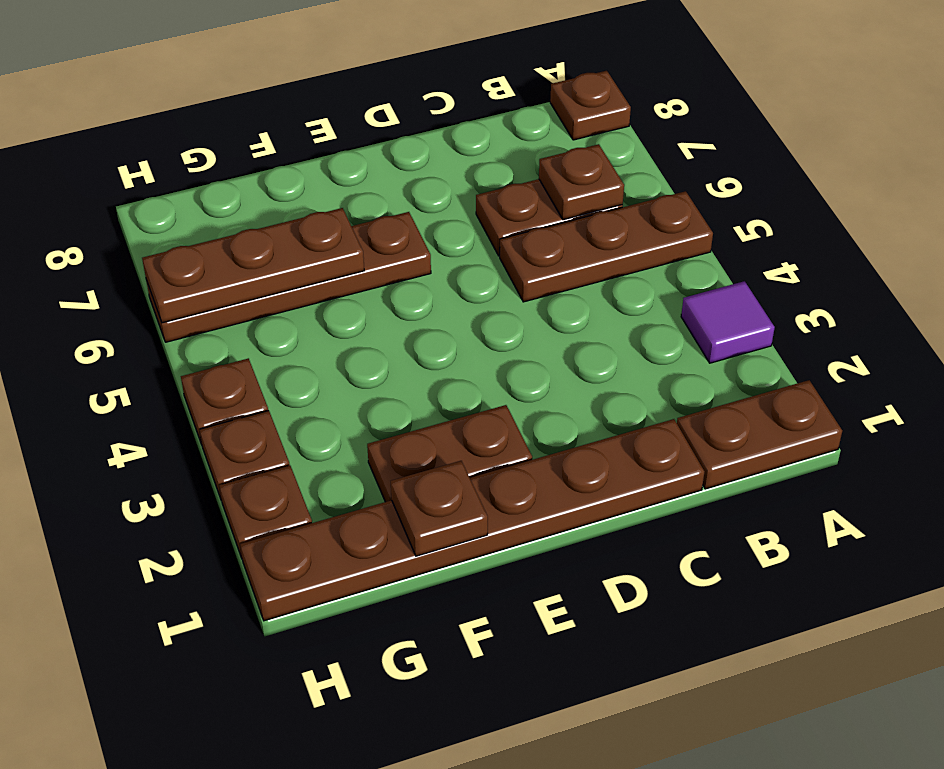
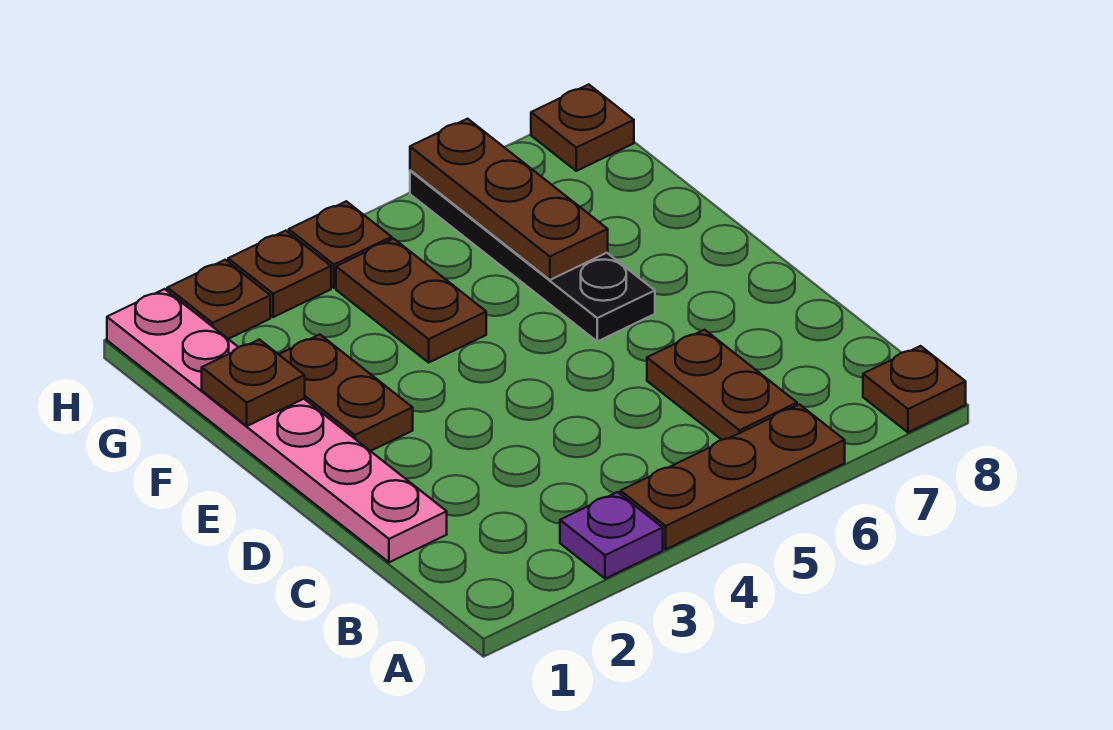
brown plate A1:B1 level 1 -> brown plate F4:G4 level 1
purple tile A3 level 1 -> purple plate A3 level 1
brown plate A5:C5 level 1 -> brown plate A4:A6 level 1
brown plate B6 level 2 -> brown plate H8 level 1
brown plate C1:H1 level 1 -> pink plate C1:H1 level 1
brown plate E6:H6 level 1 -> black plate E6:H6 level 1

